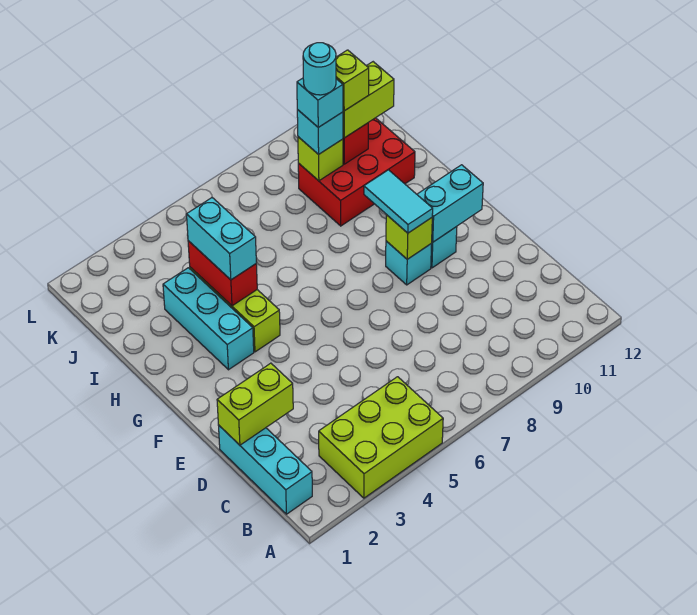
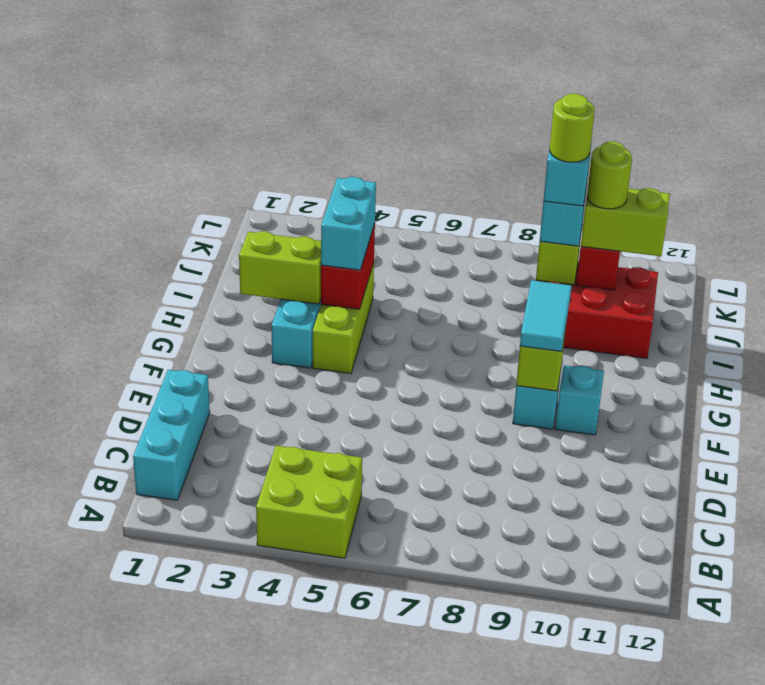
lime brick A3:B5 level 1 -> lime brick A4:B5 level 1
lime brick D1:D2 level 2 -> lime brick H2:H3 level 2
cyan brick F10:F11 level 2 -> none
cyan round brick J9 level 5 -> lime round brick J9 level 5
lime brick J10 level 4 -> lime round brick J10 level 4

